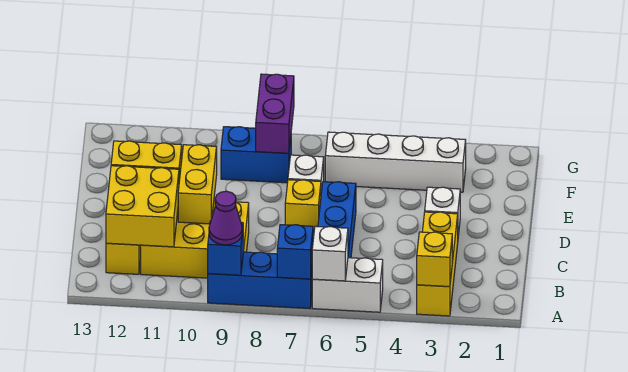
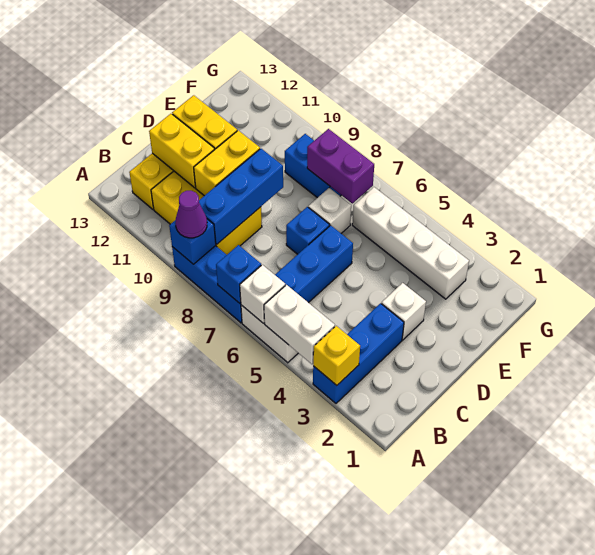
yellow brick A3:C3 level 1 -> blue brick A3:C3 level 1
none -> white brick A4:A5 level 2
none -> blue brick B9:D9 level 2
yellow brick B11:C12 level 2 -> yellow brick C11:C12 level 2
yellow brick D7 level 1 -> blue brick D7 level 1
purple brick F8:G8 level 2 -> purple brick F7:F8 level 2

